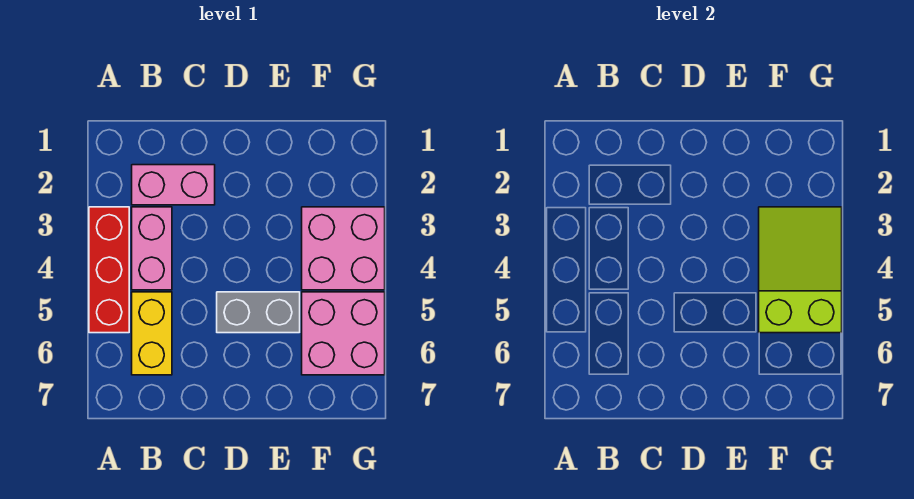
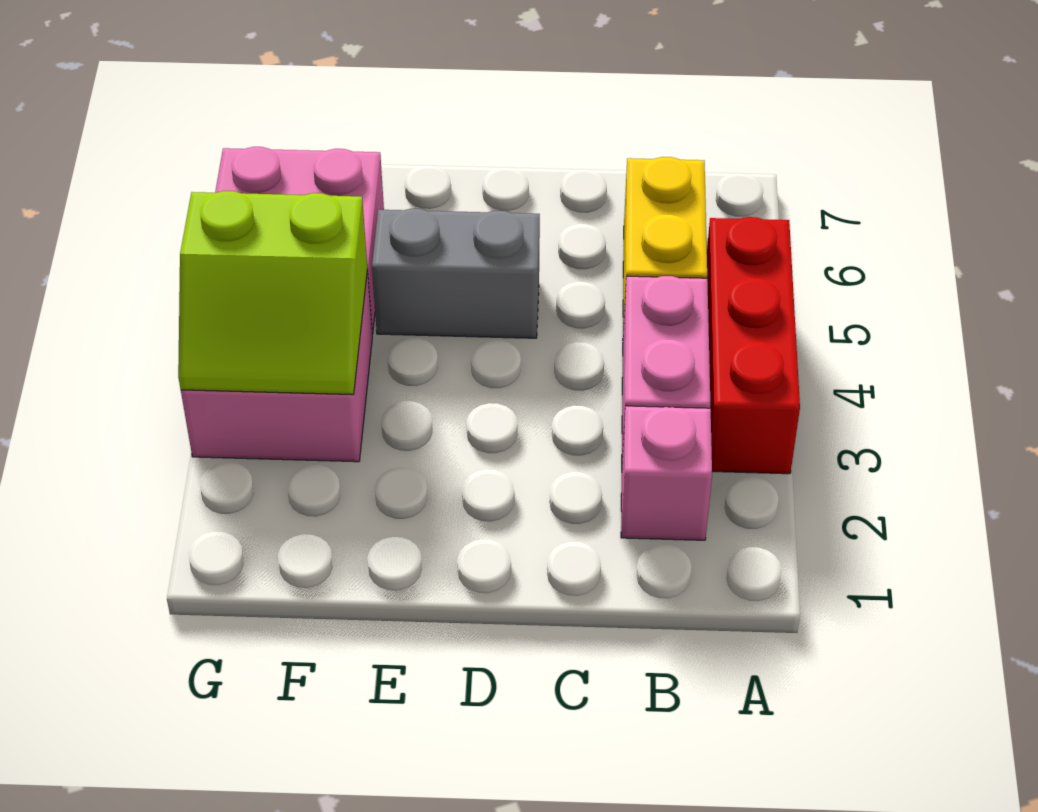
pink brick B2:C2 level 1 -> pink brick B2 level 1
lime slope F3:G5 level 2 top 5 -> lime slope F3:G4 level 2 top 4

